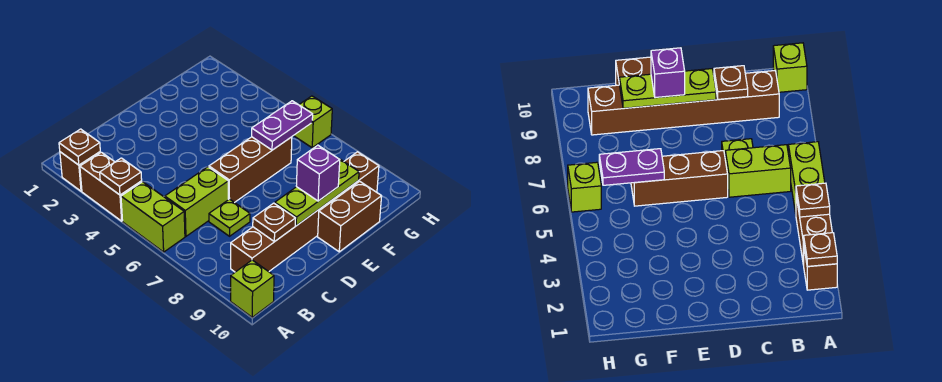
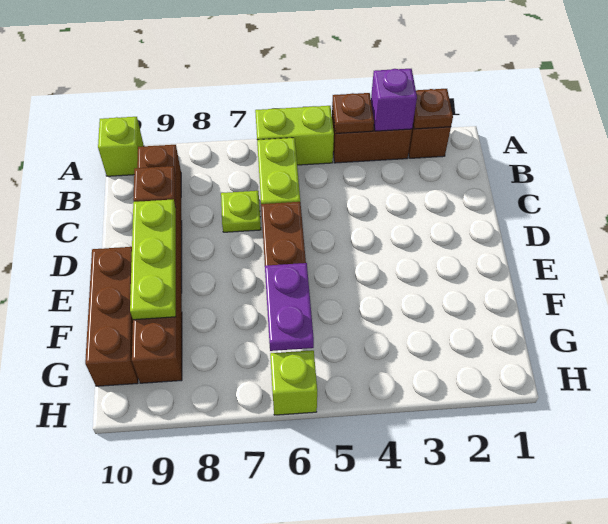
purple brick E9 level 3 -> purple brick A3 level 2
brown brick E10:F10 level 1 -> brown brick E10:G10 level 1

